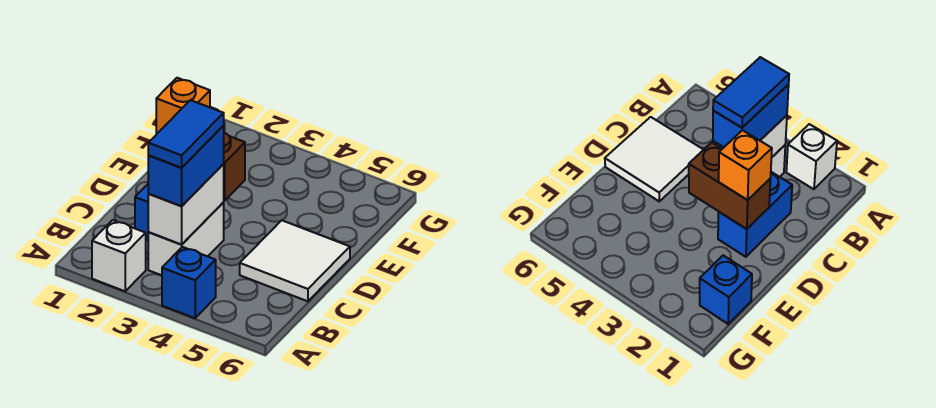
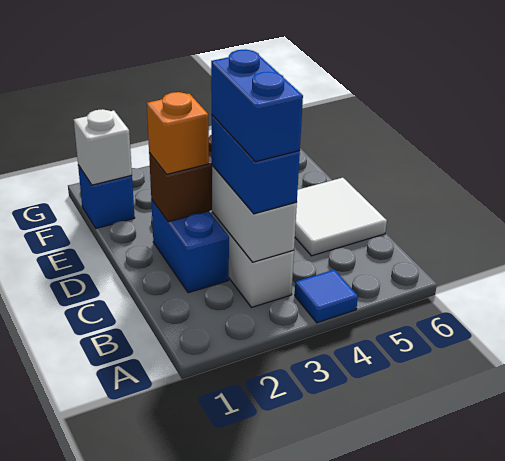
white brick A2 level 1 -> white brick F1 level 2
blue brick A4 level 1 -> blue tile A4 level 1
blue tile B3:C3 level 4 -> blue brick B3:C3 level 4

